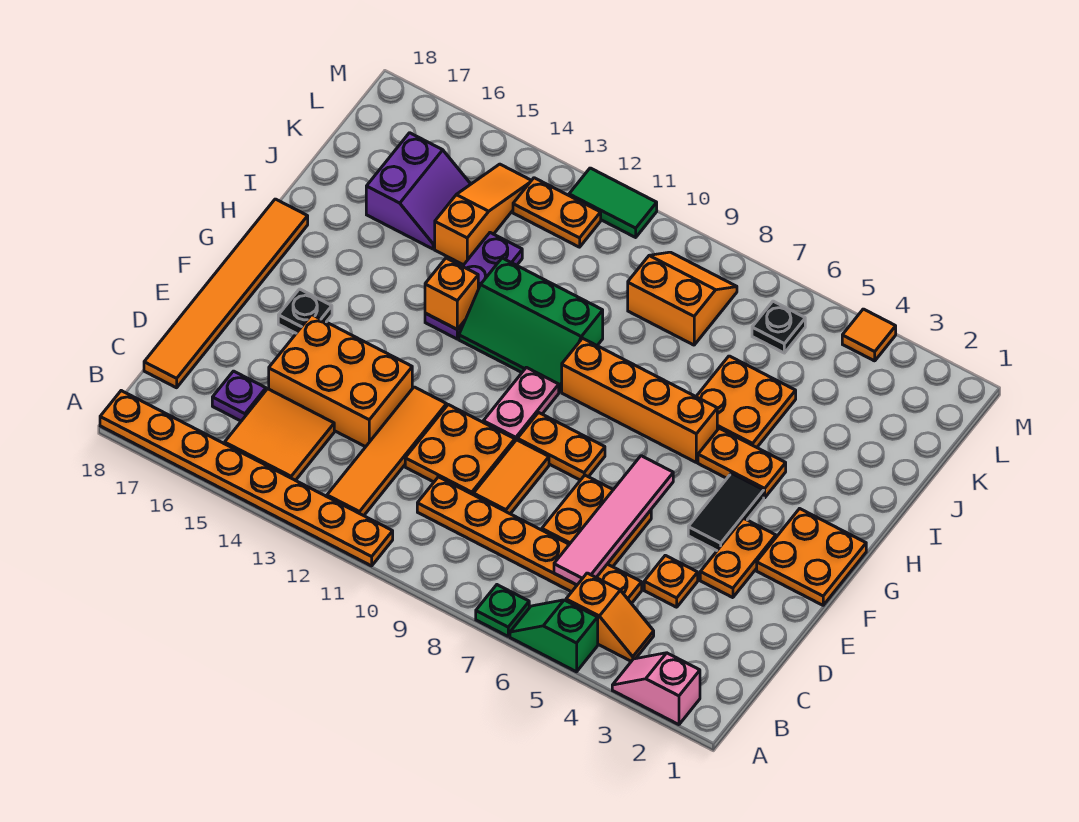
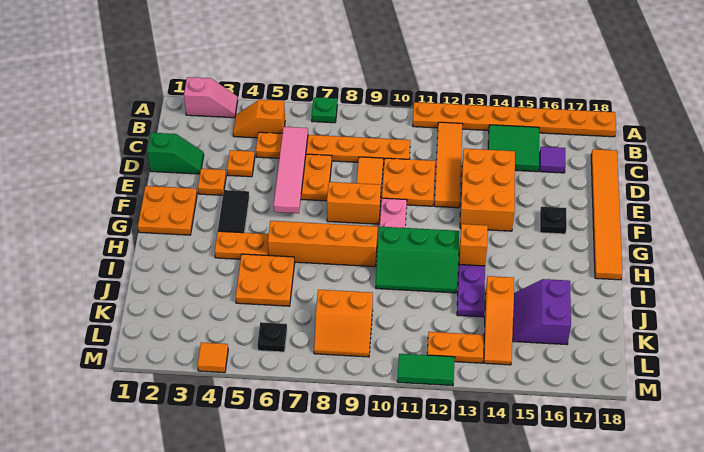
green slope A5:A6 level 1 top 5 -> green slope D1:D2 level 1 top 1
orange tile B14:C15 level 1 -> green tile B14:C15 level 1
purple plate C16 level 1 -> purple tile C16 level 1
orange brick D13:E15 level 1 -> orange brick D13:F14 level 1
orange plate E3:F3 level 1 -> orange plate E3 level 1
orange plate F8:F9 level 1 -> orange brick F8:F9 level 1
green slope H10:I12 level 1 top I -> green slope H10:I12 level 1 top H

